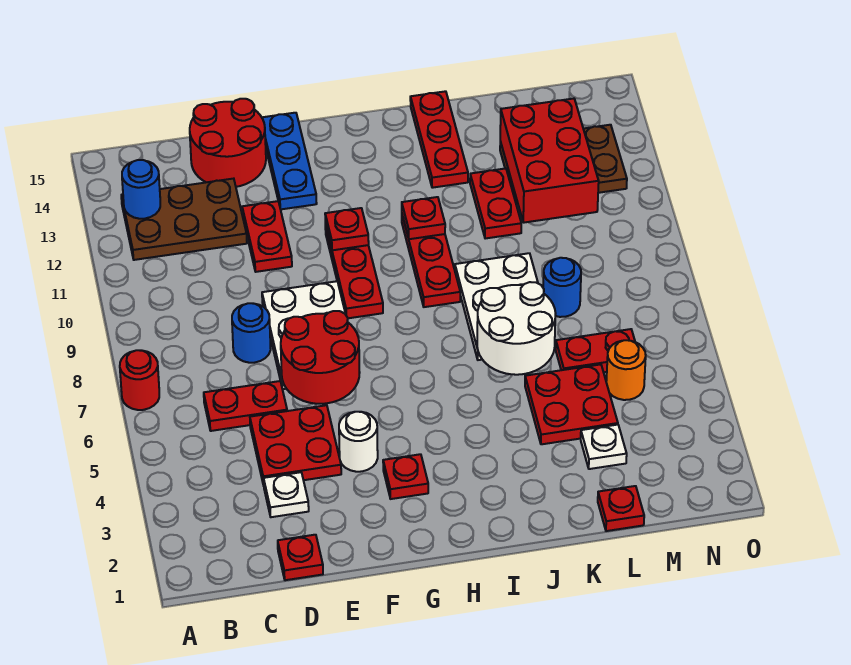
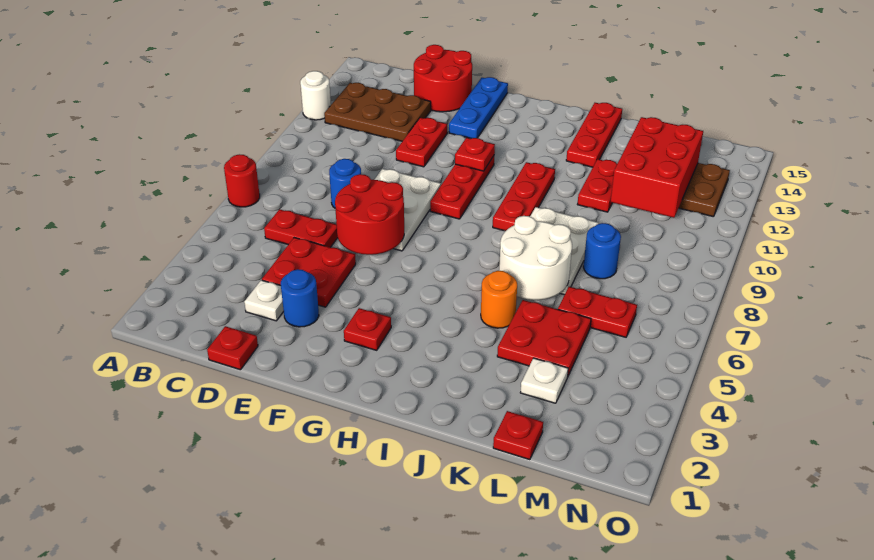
blue round brick B13 level 2 -> blue round brick E3 level 1
white round brick F4 level 1 -> white round brick A12 level 1
red plate I11 level 2 -> none
orange round brick M5 level 1 -> orange round brick J5 level 1

